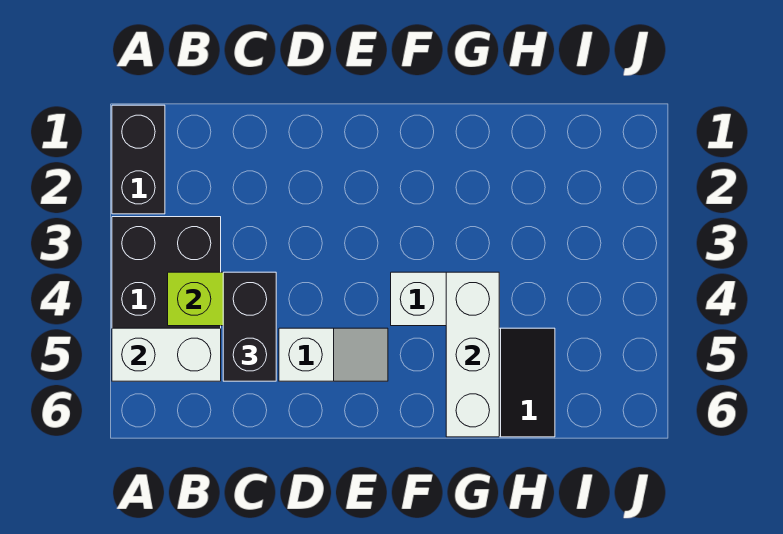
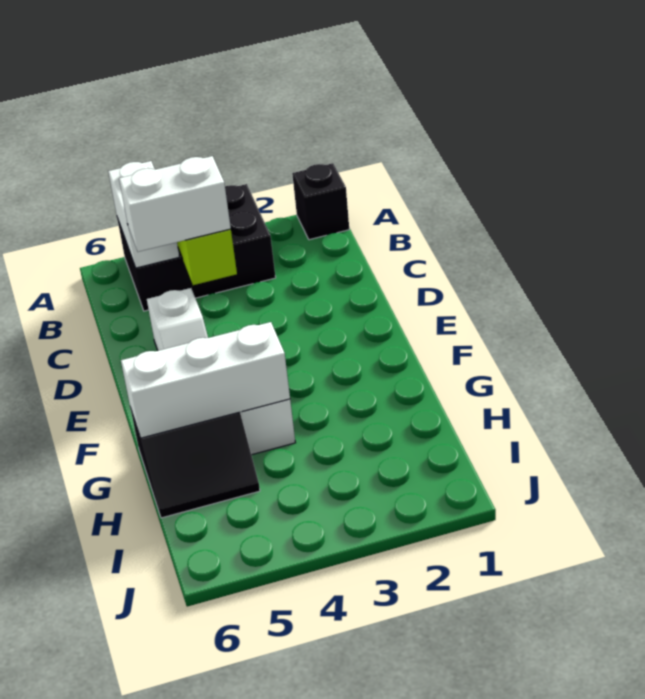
black brick A1:A2 level 1 -> black brick A1 level 1
black brick C4:C5 level 3 -> white brick C4:C5 level 3

